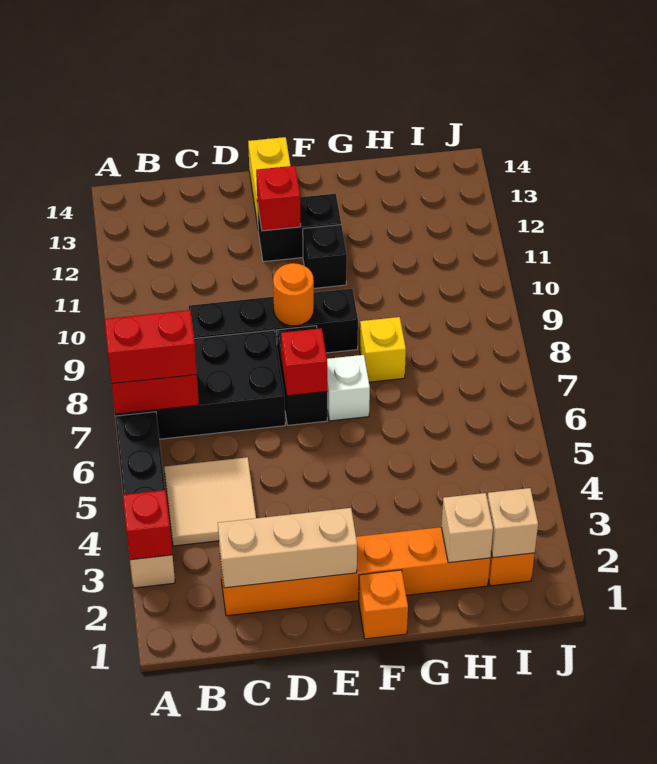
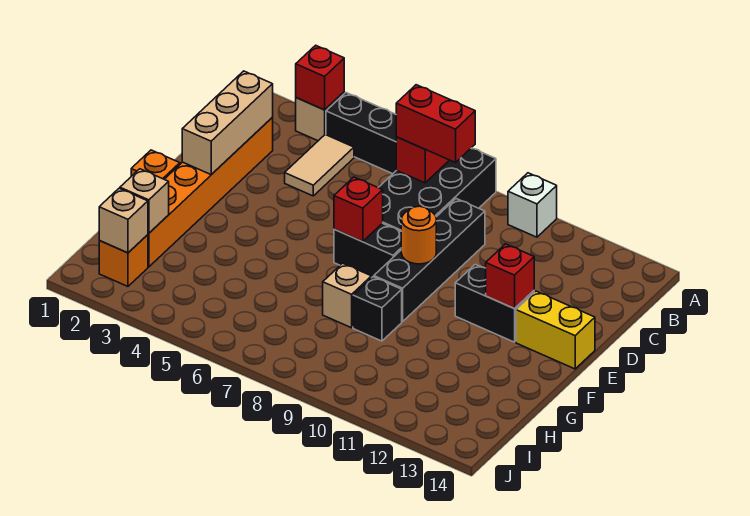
red brick A7:B7 level 3 -> red brick B7:B8 level 3
tan tile B4:C5 level 1 -> tan tile B4:C4 level 1
black brick E12:F12 level 1 -> black brick E11:E12 level 1
white brick F7 level 1 -> white brick A10 level 1
black brick F11 level 1 -> black brick G9 level 1
yellow brick G8 level 1 -> tan brick G8 level 1

